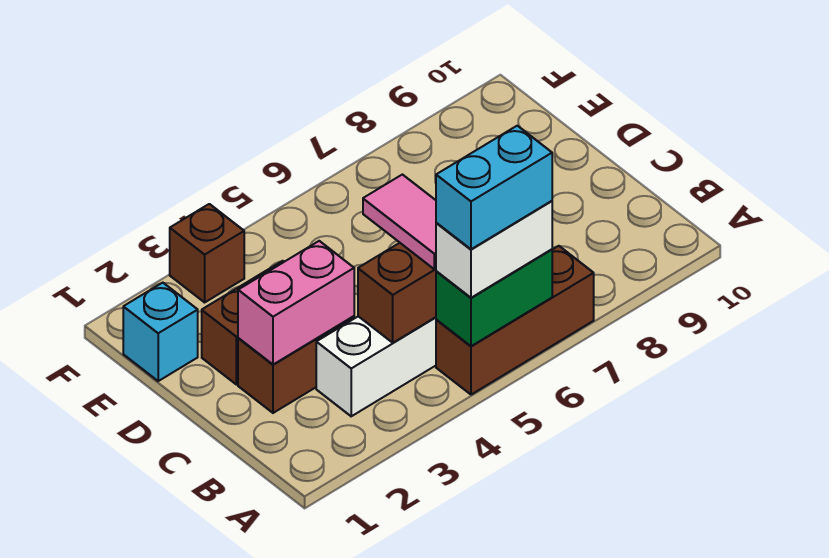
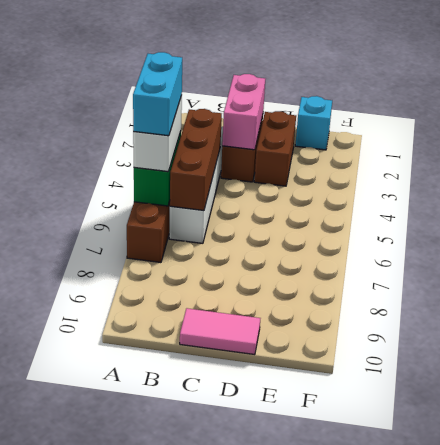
pink tile B5:C5 level 3 -> pink tile C10:D10 level 1
brown brick F3 level 1 -> none

